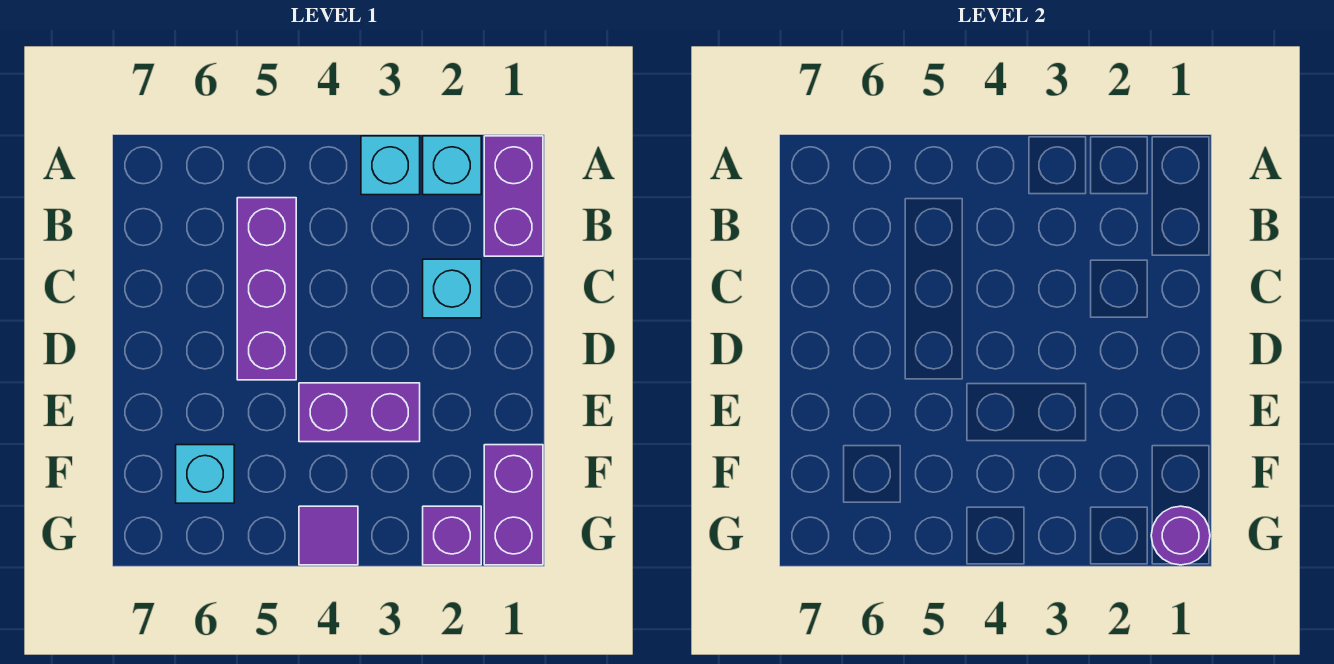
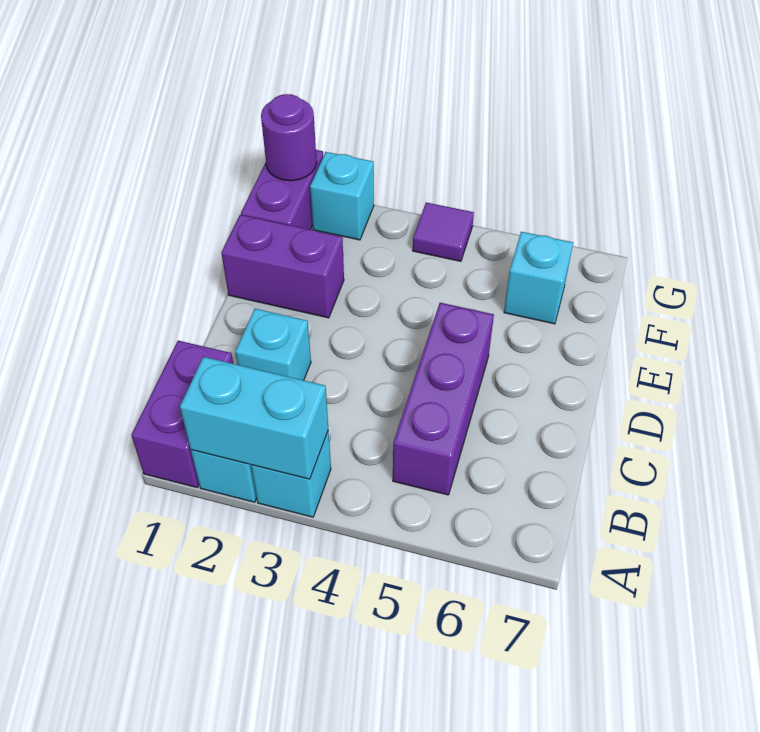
none -> cyan brick A2:A3 level 2
purple brick E3:E4 level 1 -> purple brick E1:E2 level 1
purple brick G2 level 1 -> cyan brick G2 level 1

